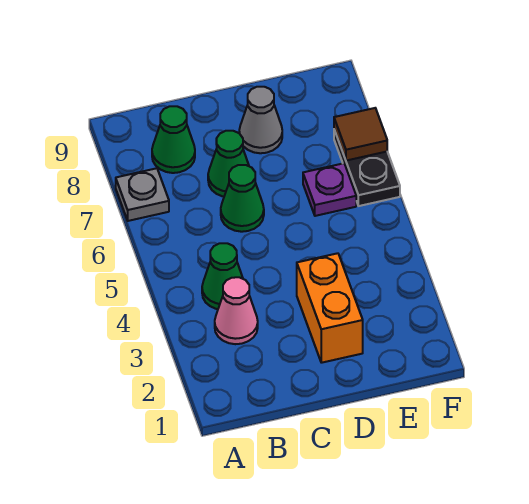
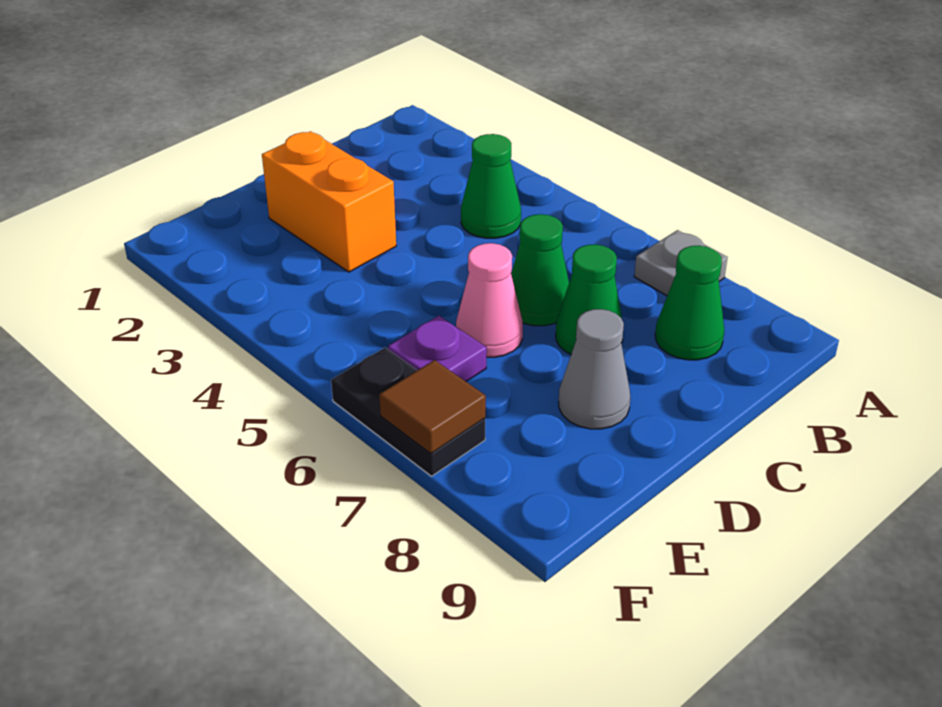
pink cone B3 level 1 -> pink cone D6 level 1

